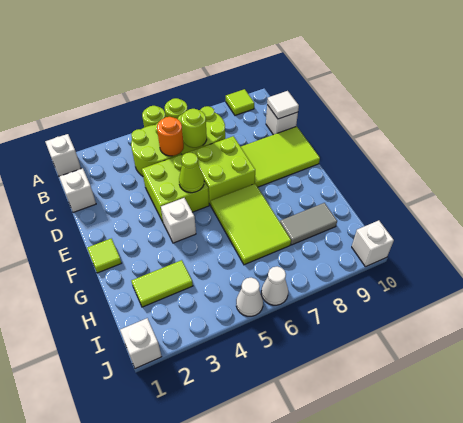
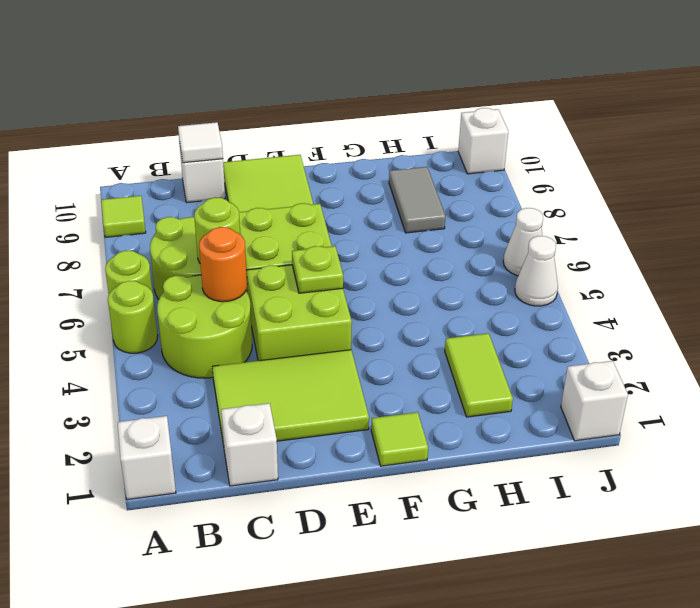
lime cone E5 level 2 -> lime plate E5 level 2
white brick F4 level 1 -> none
lime tile F6:H7 level 1 -> lime tile C2:E3 level 1

